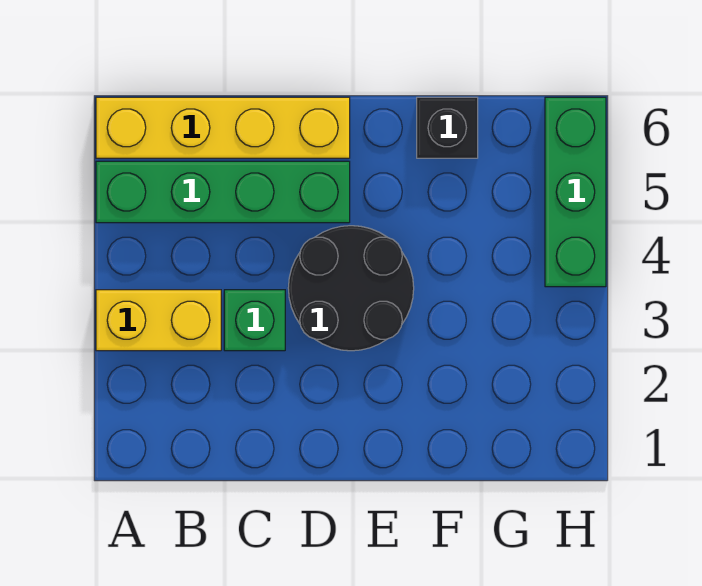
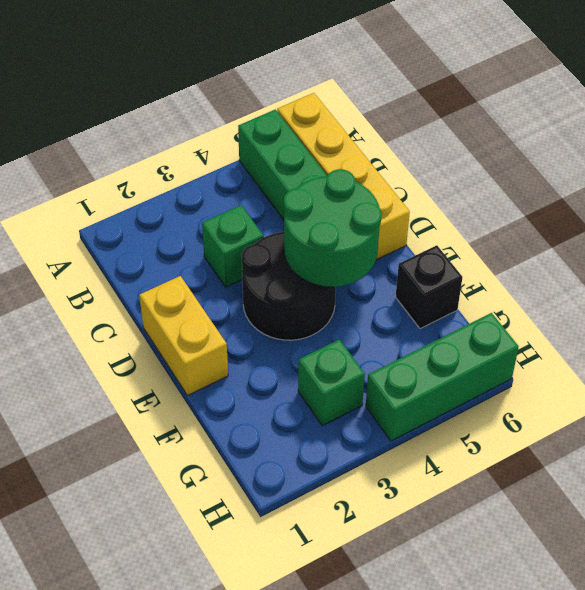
yellow brick A3:B3 level 1 -> yellow brick D1:E1 level 1
none -> green round brick D4:E5 level 2
none -> green brick G3 level 1

